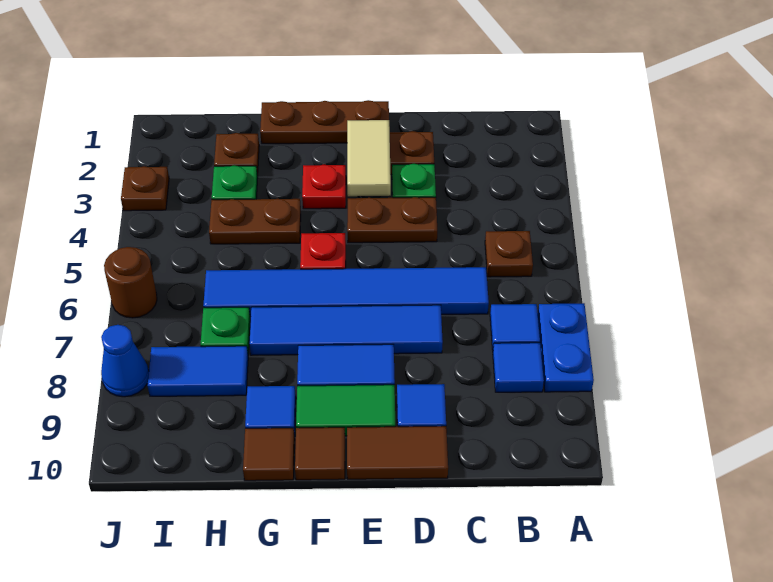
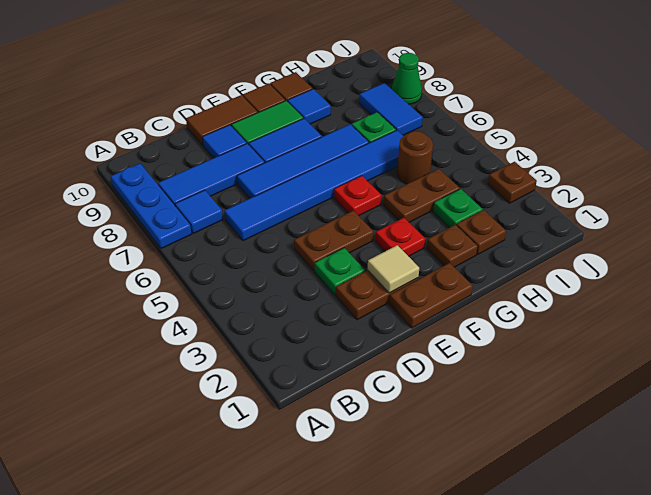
blue plate A7:A8 level 1 -> blue plate A7:A9 level 1
brown plate B5 level 1 -> brown plate G2 level 1
blue tile B8 level 1 -> blue tile B8:D8 level 1
brown plate E1:G1 level 1 -> brown plate E1:F1 level 1
tan tile E2:E3 level 2 -> tan tile E2 level 2
blue tile H8:I8 level 1 -> blue tile I7:I8 level 1
brown round brick J6 level 1 -> brown round brick H5 level 1
blue cone J8 level 1 -> green cone J8 level 1

